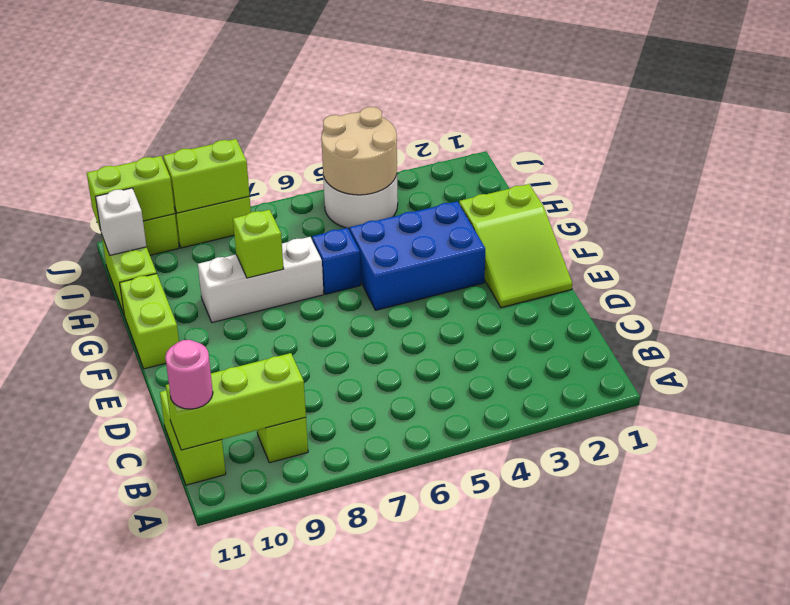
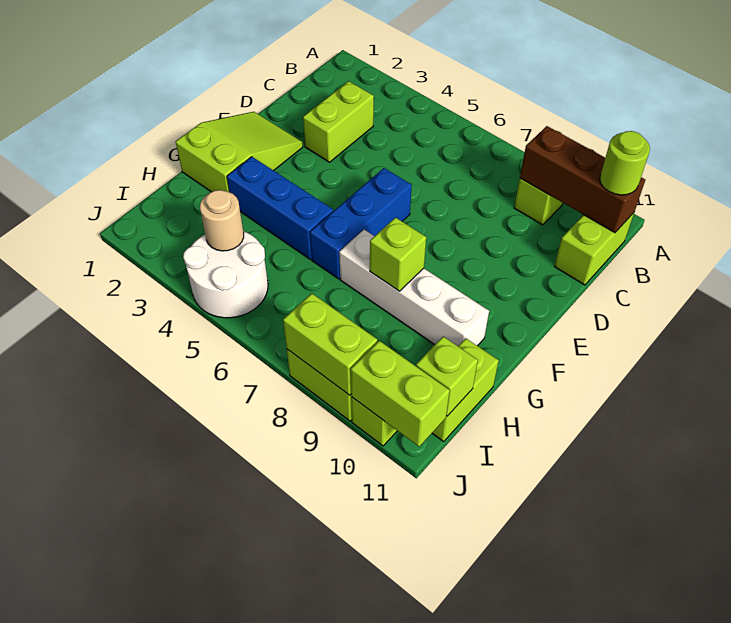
lime brick B9:B11 level 2 -> brown brick B9:B11 level 2
pink round brick B11 level 3 -> lime round brick B11 level 3
blue brick F3:G5 level 1 -> blue brick G3:G5 level 1
lime brick F11:G11 level 1 -> lime brick C3:D3 level 1
blue brick G6 level 1 -> blue brick E6:G6 level 1
white brick G7:G9 level 1 -> white brick G7:G10 level 1
tan round brick I4:J5 level 2 -> tan round brick I4 level 2
white brick I11 level 2 -> lime brick I11 level 2

